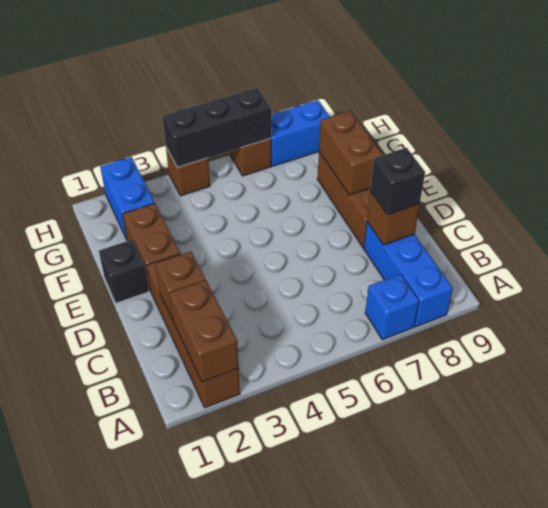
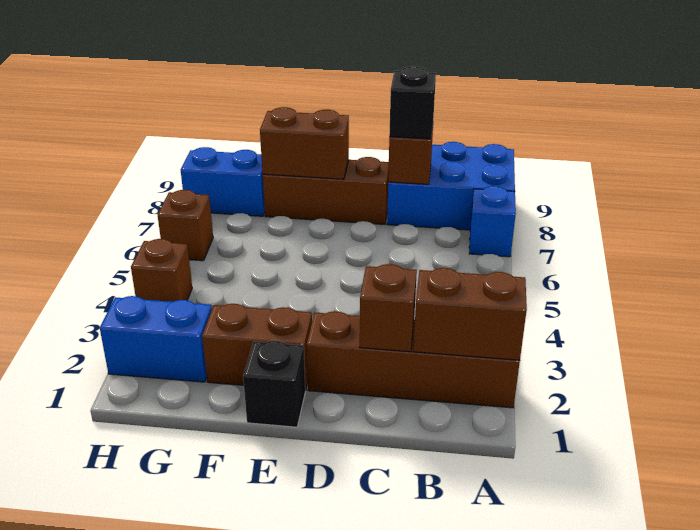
blue brick A8:C8 level 1 -> blue brick A8:C9 level 1
black brick H4:H6 level 2 -> none
blue brick H7:H8 level 1 -> blue brick G8:H8 level 1

